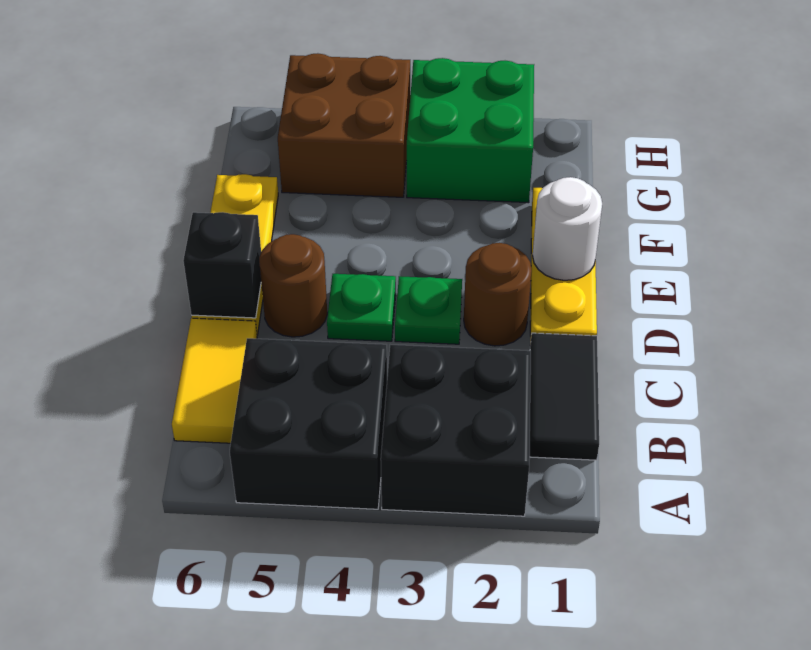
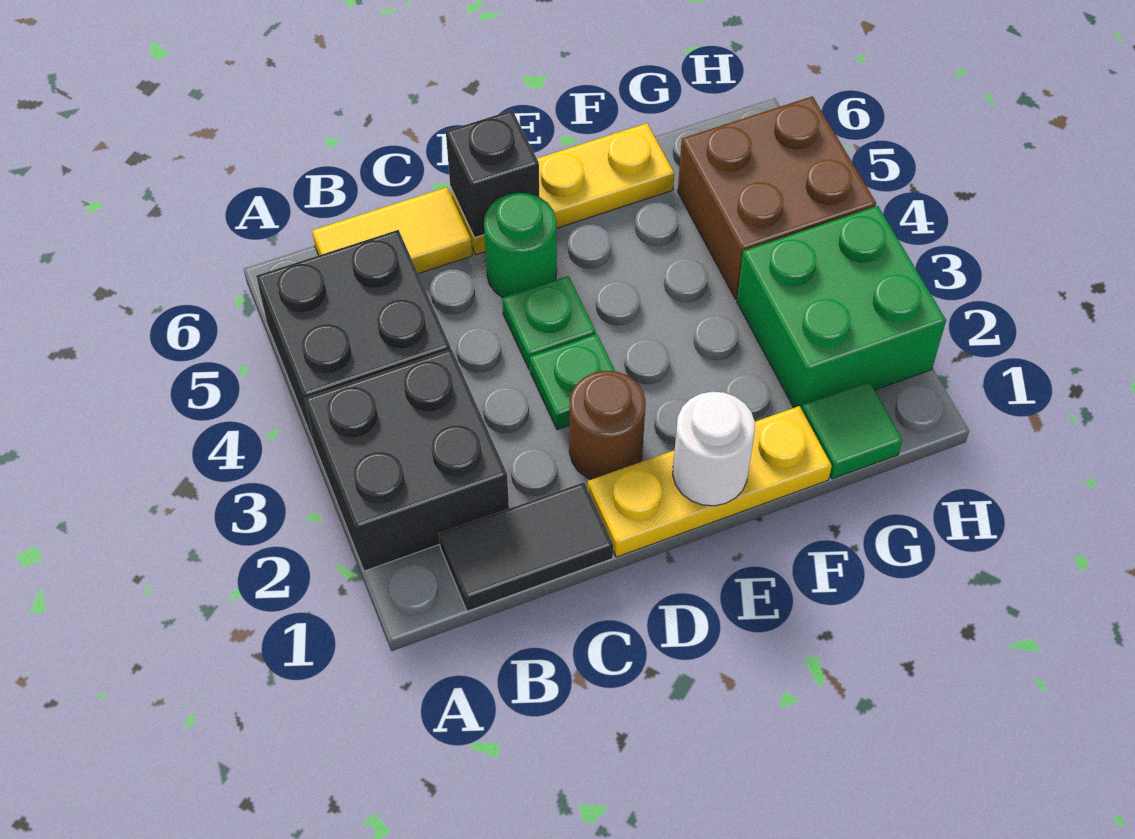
brown round brick D5 level 1 -> green round brick D5 level 1
none -> green tile G1 level 1

